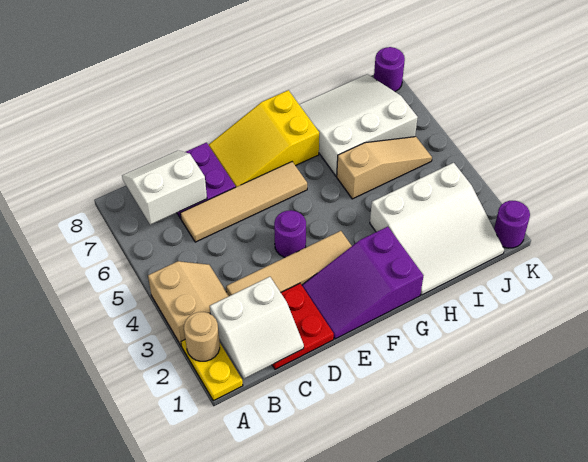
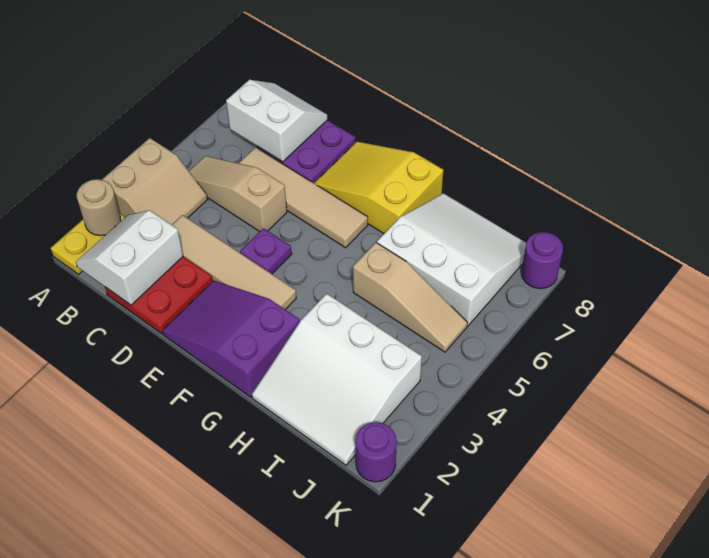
white slope B1:C2 level 2 top 2 -> white slope B1:C2 level 2 top C
none -> tan slope B5:D5 level 1 top D
purple round brick E4 level 1 -> purple plate E4 level 1

